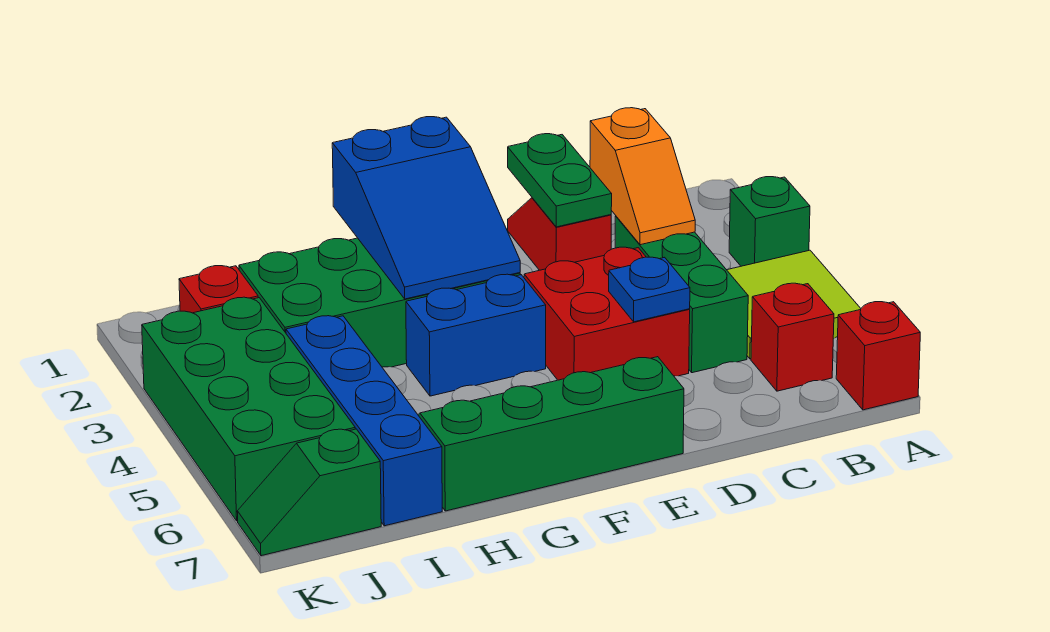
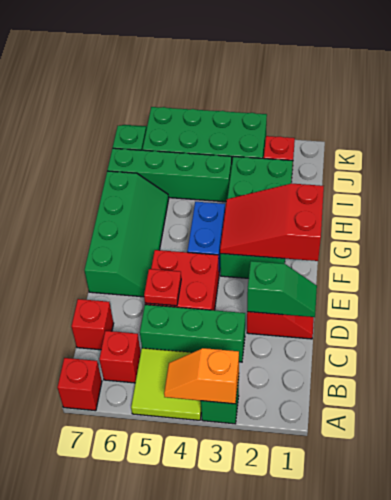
orange slope C2:C3 level 2 top 2 -> orange slope A3:A4 level 2 top 3
none -> red brick C7 level 1
green plate D1:D2 level 2 -> green slope D1:D2 level 2 top 2
blue plate D5 level 2 -> red plate D5 level 2
blue slope F1:G3 level 2 top 1 -> red slope F1:G3 level 2 top 1
blue brick I4:I7 level 1 -> green brick I4:I7 level 1

